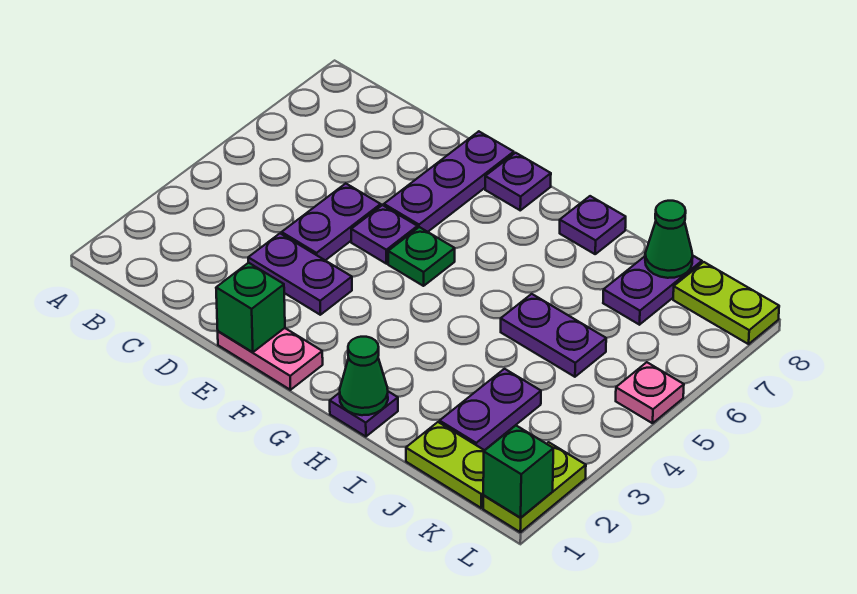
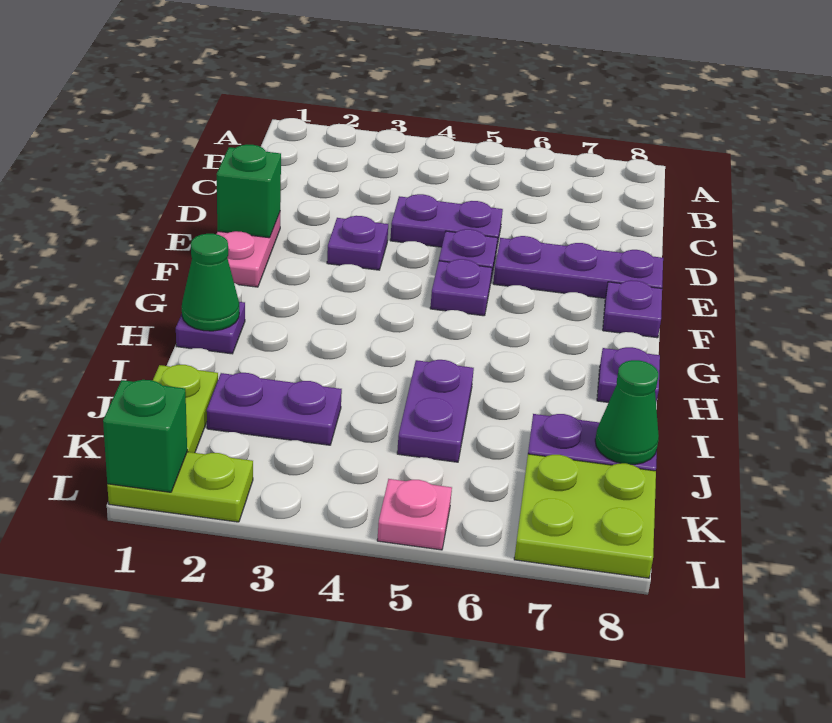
purple plate D3:E3 level 1 -> purple plate E3 level 1
green plate F5 level 1 -> purple plate F5 level 1
lime plate K8:L8 level 1 -> lime plate K7:L8 level 1

